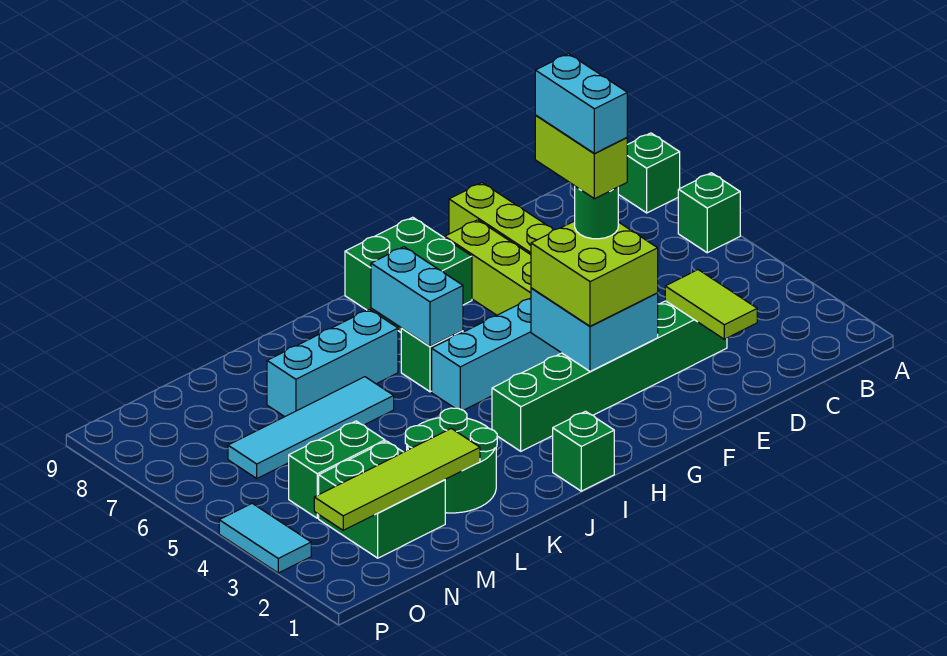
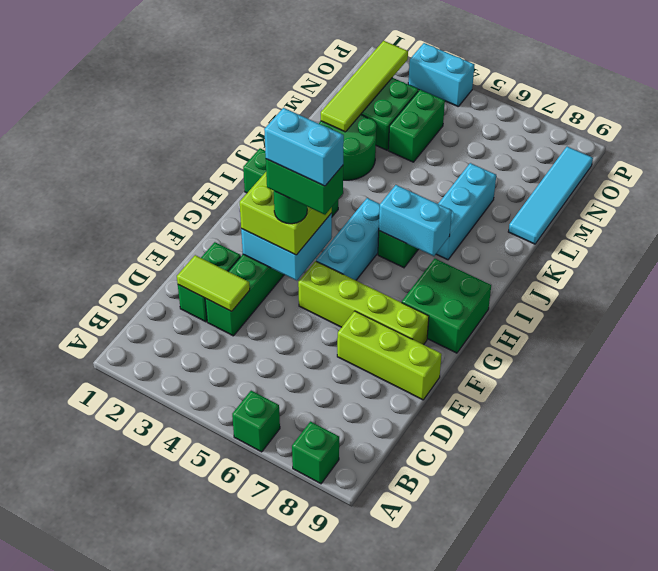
none -> green brick D2:E2 level 1
lime brick F4:F5 level 5 -> green brick F4:F5 level 5
cyan tile K6:N6 level 1 -> cyan tile L9:O9 level 1
cyan tile P3:P4 level 1 -> cyan brick P3:P4 level 1

